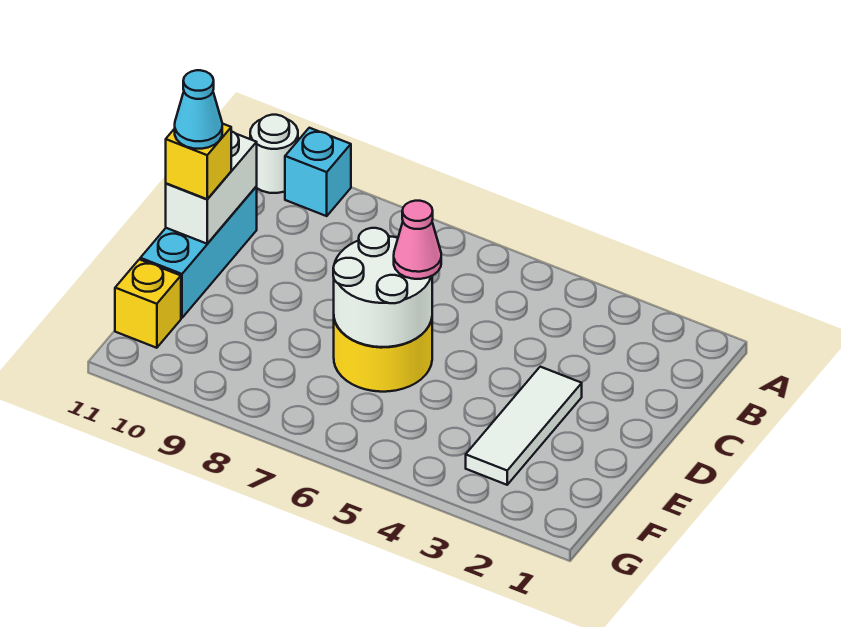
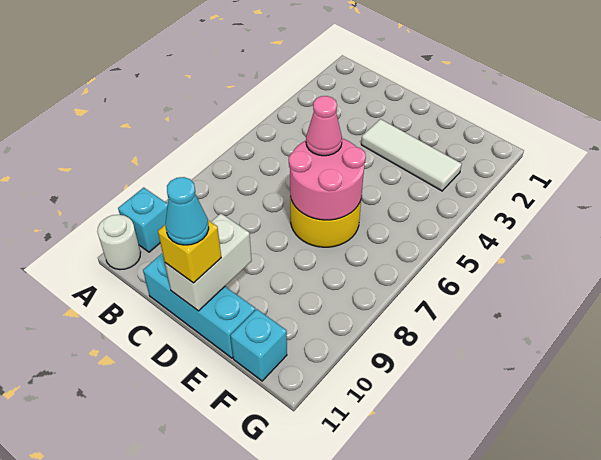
white brick C11:D11 level 2 -> white brick D10:D11 level 2
white round brick D6:E7 level 2 -> pink round brick D6:E7 level 2
yellow brick F11 level 1 -> cyan brick F11 level 1

